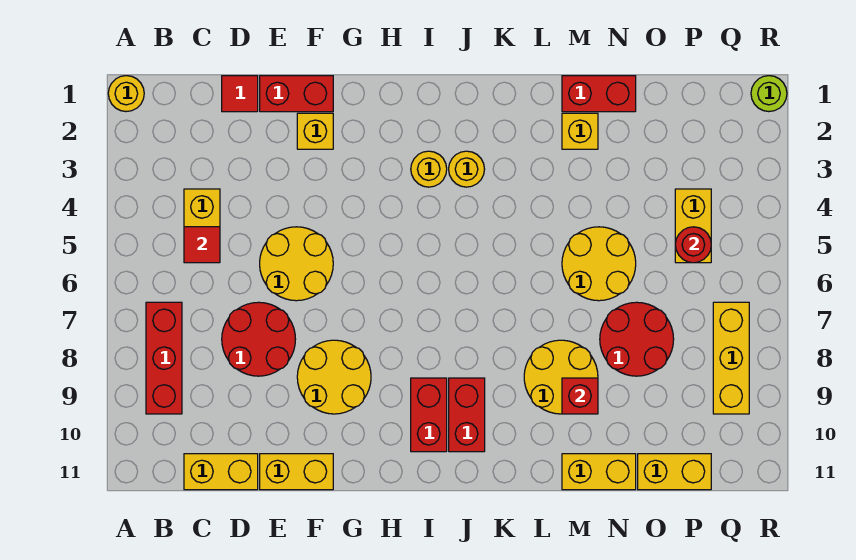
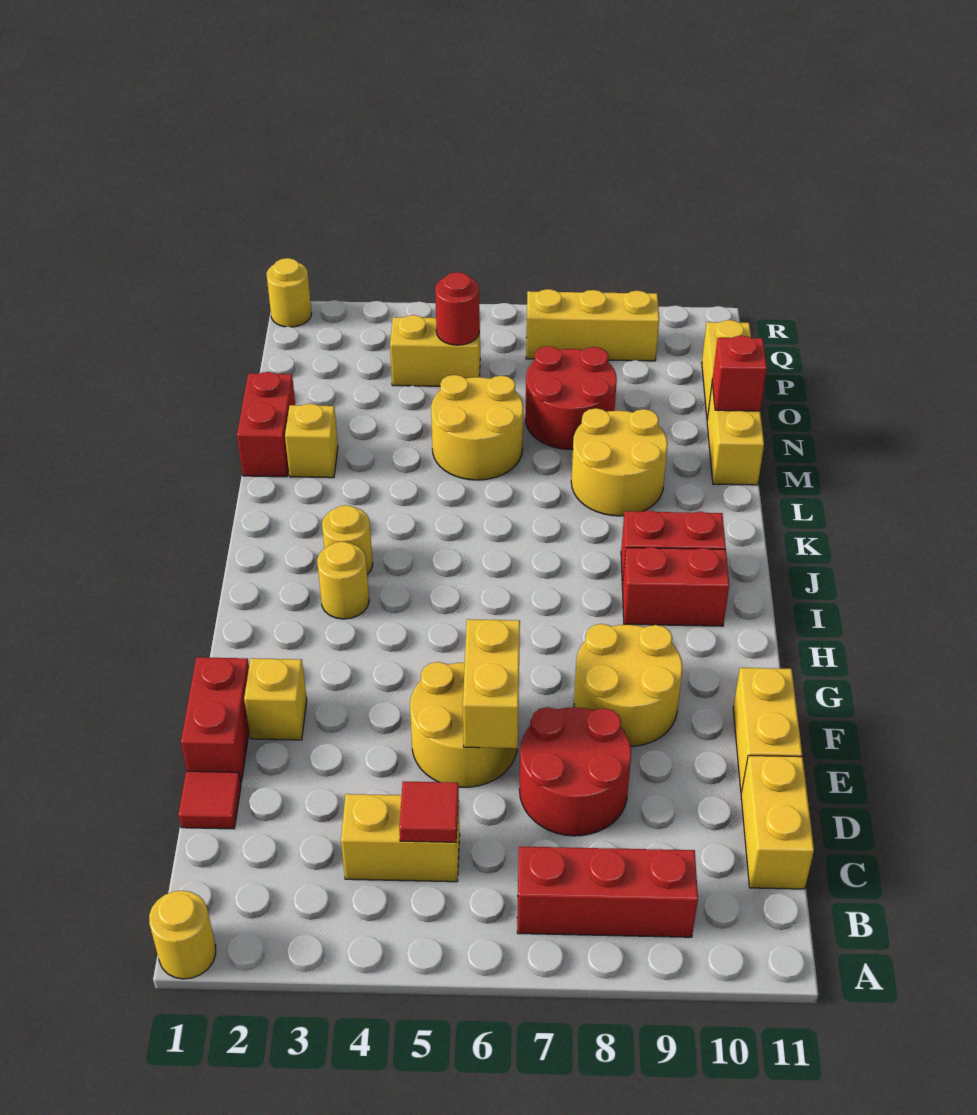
none -> yellow brick E6:F6 level 2
red brick M9 level 2 -> red brick N11 level 2
lime round brick R1 level 1 -> yellow round brick R1 level 1

